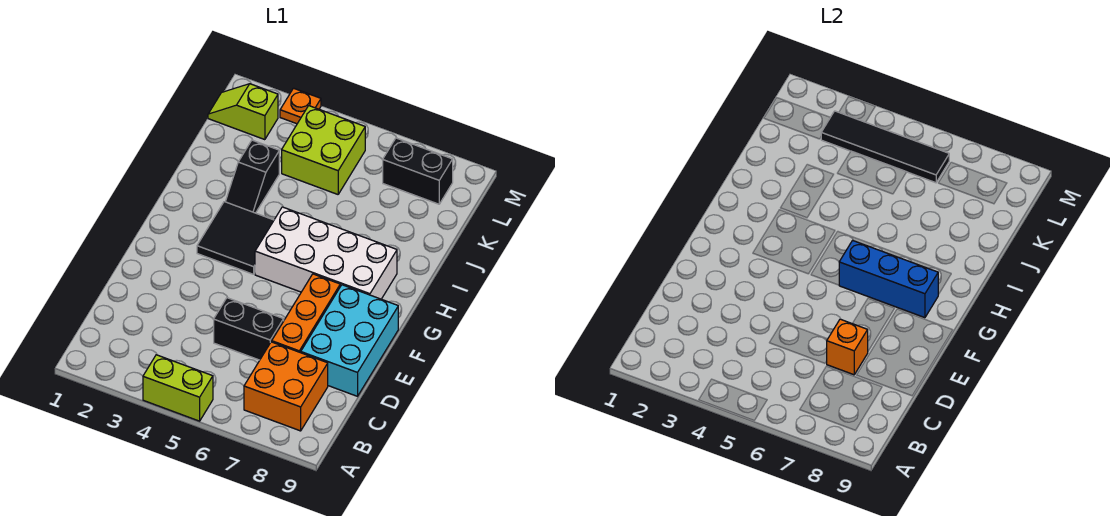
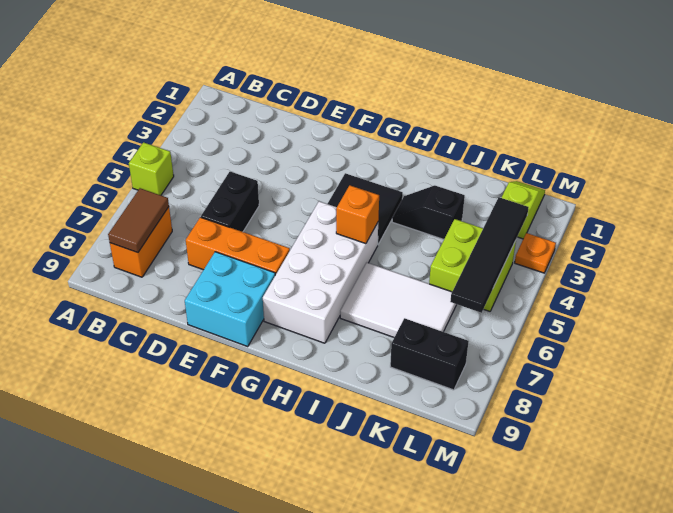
lime brick A4:A5 level 1 -> lime brick A5 level 1
orange brick B7:C8 level 1 -> orange brick B7:B8 level 1
none -> brown tile B7:B8 level 2
orange brick D7 level 2 -> orange brick H5 level 2
cyan brick D8:F9 level 1 -> cyan brick E8:F9 level 1
blue brick G6:G8 level 2 -> none
none -> white tile I6:K7 level 1
black brick L7:L8 level 1 -> black brick K8:L8 level 1

